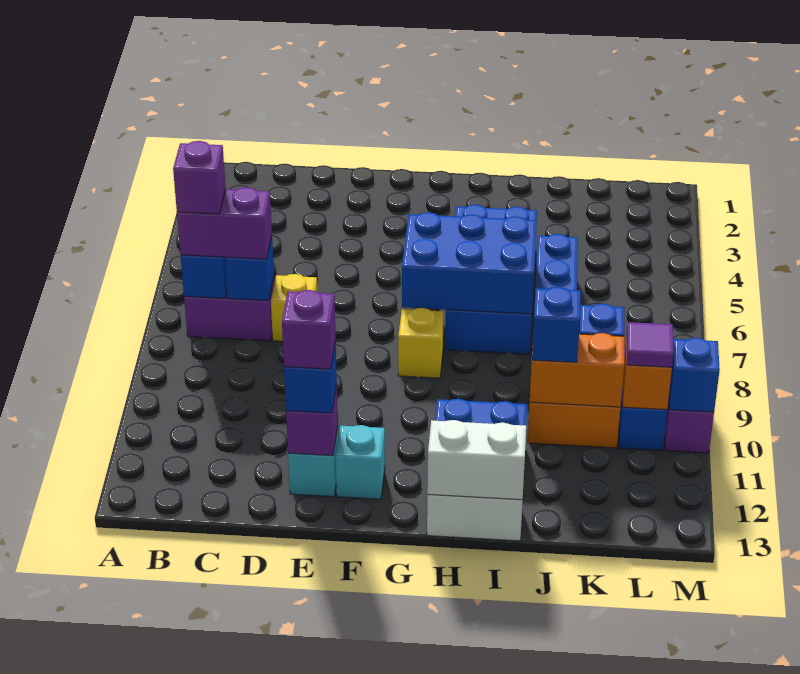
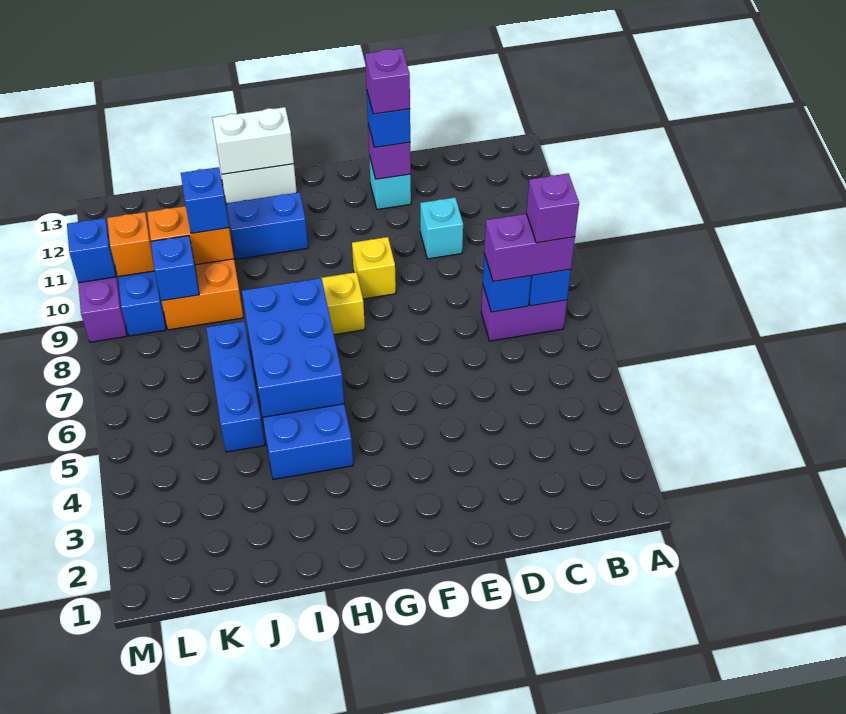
yellow brick D7 level 1 -> yellow brick F9 level 1
cyan brick F12 level 1 -> cyan brick D10 level 1
blue brick G6:I7 level 2 -> blue brick H5:I7 level 2
purple tile L10 level 3 -> none

